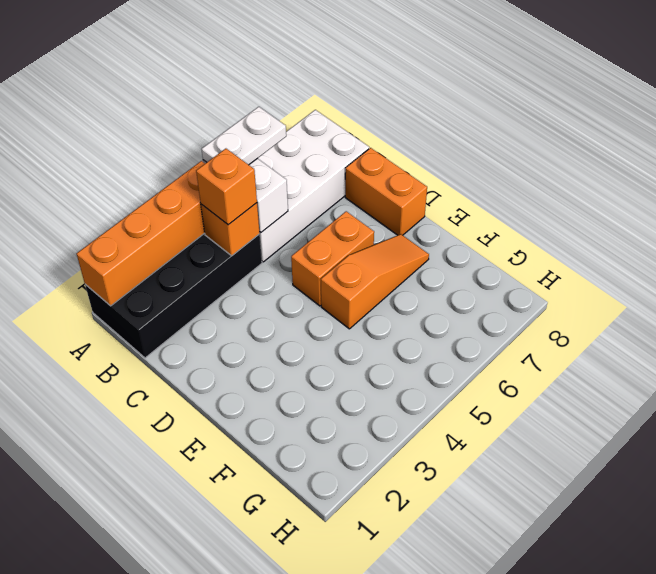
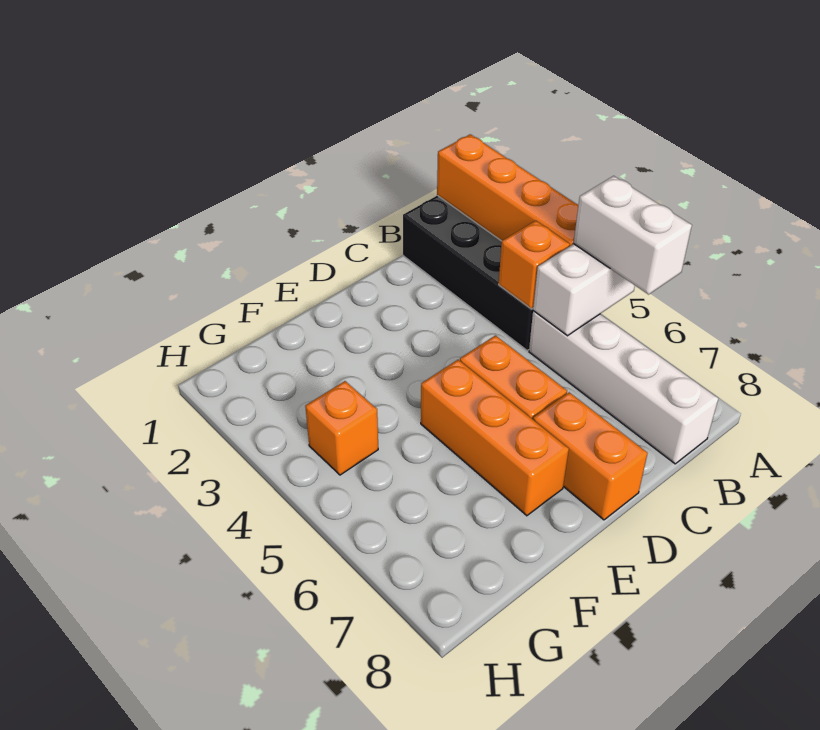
white brick A5:B8 level 1 -> white brick B5:B8 level 1
white plate A5:A6 level 3 -> white brick A5:A6 level 3
orange brick B4 level 3 -> orange brick G4 level 1
orange brick C8:D8 level 1 -> orange brick D7:D8 level 1
orange slope E5:E7 level 1 top 5 -> orange brick E5:E7 level 1

